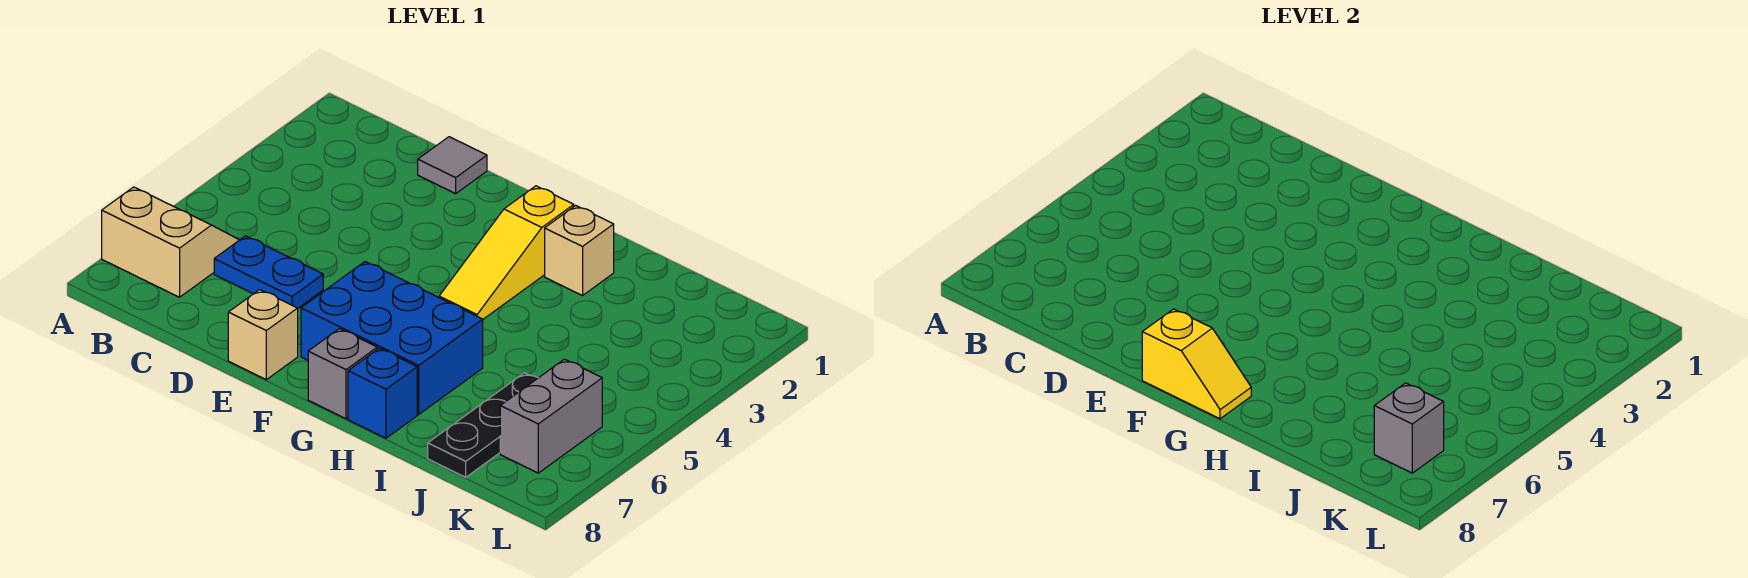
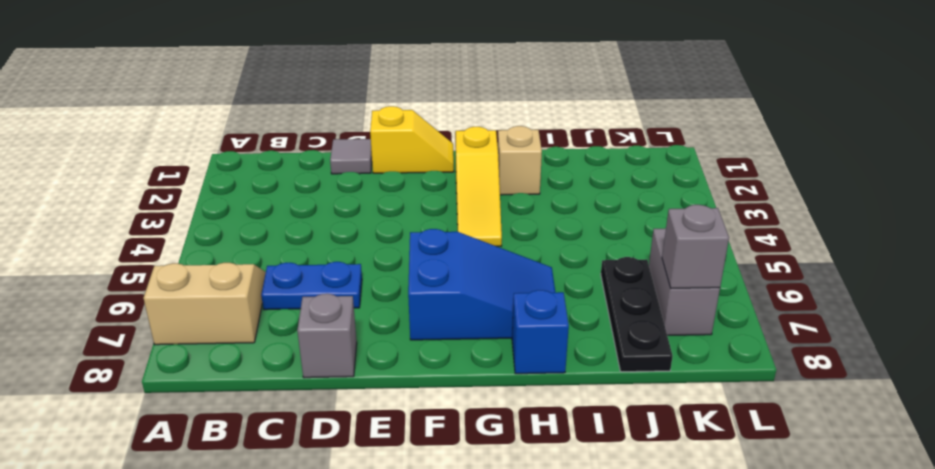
tan brick E8 level 1 -> none
blue brick F6:H7 level 1 -> blue slope F6:H7 level 1 top F
yellow slope F8:G8 level 2 top F -> yellow slope E1:F1 level 1 top E
grey brick G8 level 1 -> grey brick D8 level 1

